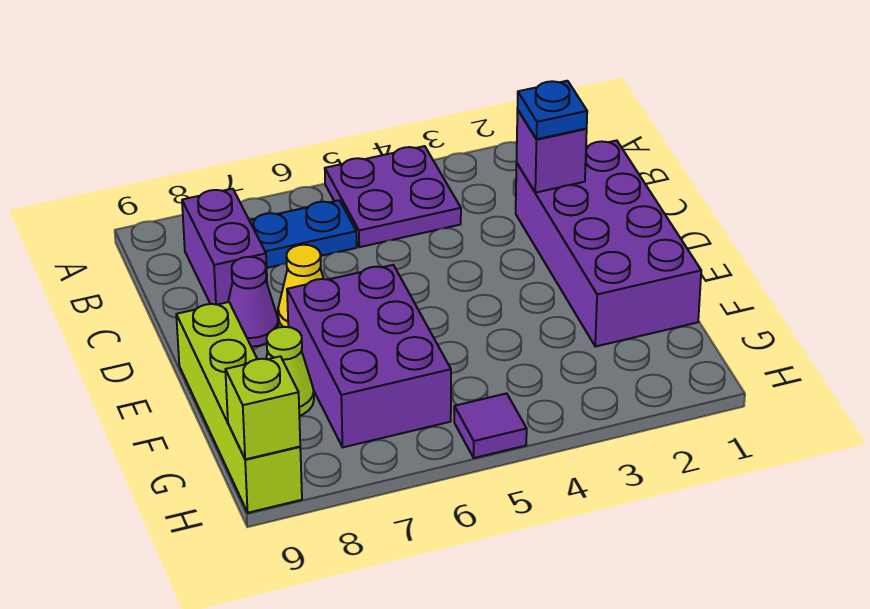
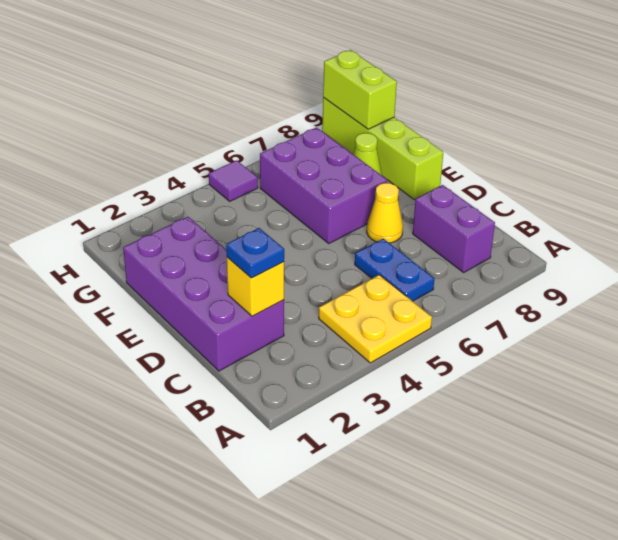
purple plate A4:B5 level 1 -> yellow plate A4:B5 level 1
blue plate B6:B7 level 1 -> blue plate B6:C6 level 1
purple brick C2 level 2 -> yellow brick C2 level 2
purple cone D8 level 1 -> none
lime brick H9 level 2 -> lime brick G9:H9 level 2

